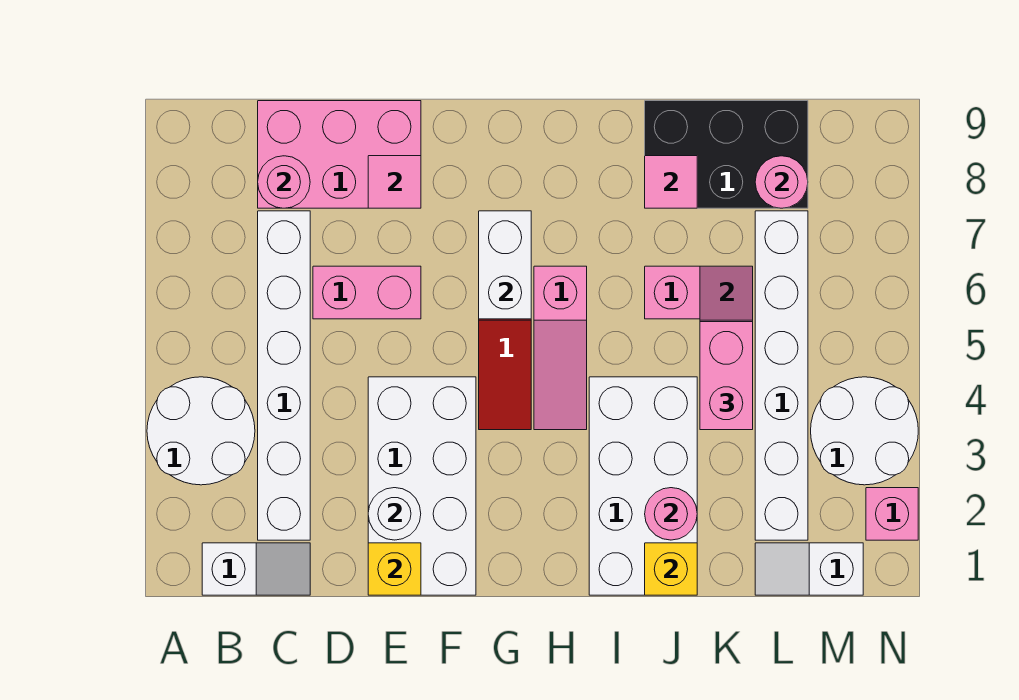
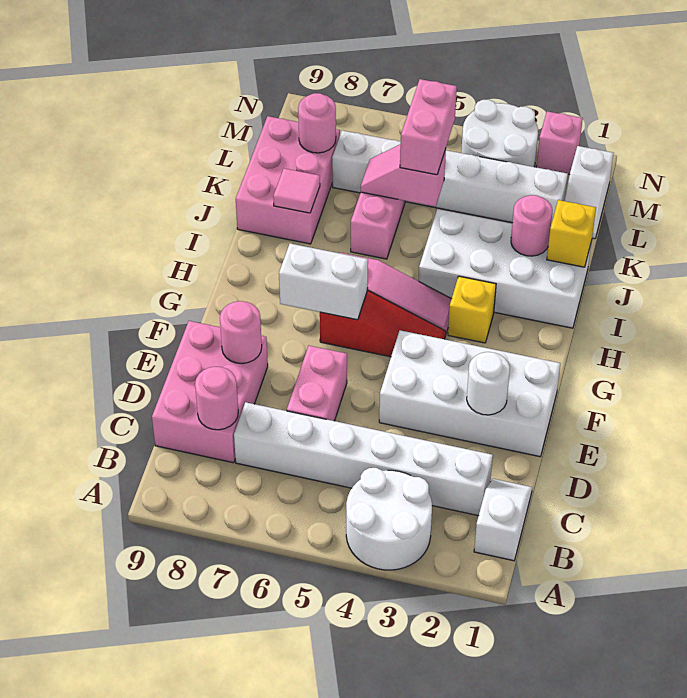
yellow brick E1 level 2 -> yellow brick H3 level 1
pink tile E8 level 2 -> pink round brick E8 level 2
black brick J8:L9 level 1 -> pink brick J8:L9 level 1
pink brick K4:K5 level 3 -> pink brick K5:L5 level 3

